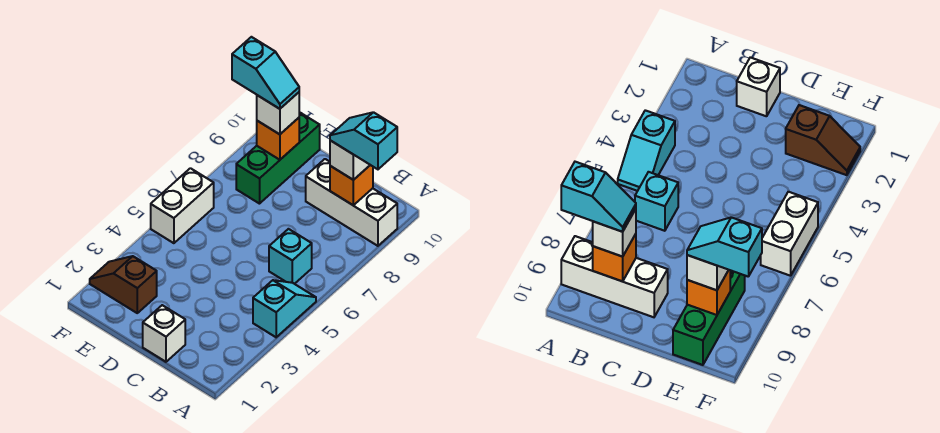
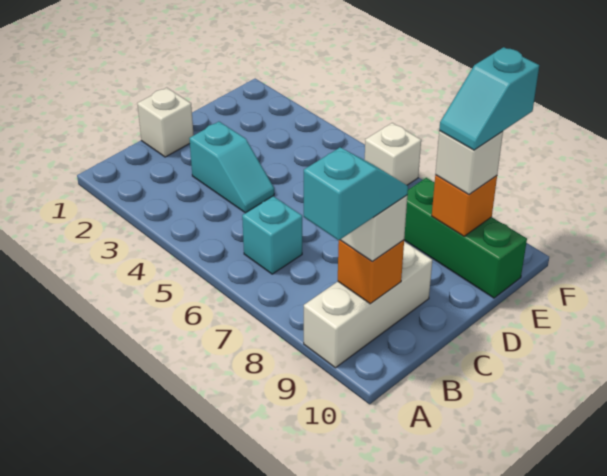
cyan slope A4:A5 level 1 top 4 -> cyan slope C3:C4 level 1 top 3
brown slope E2:F2 level 1 top E -> none
white brick F5:F6 level 1 -> white brick F6 level 1

